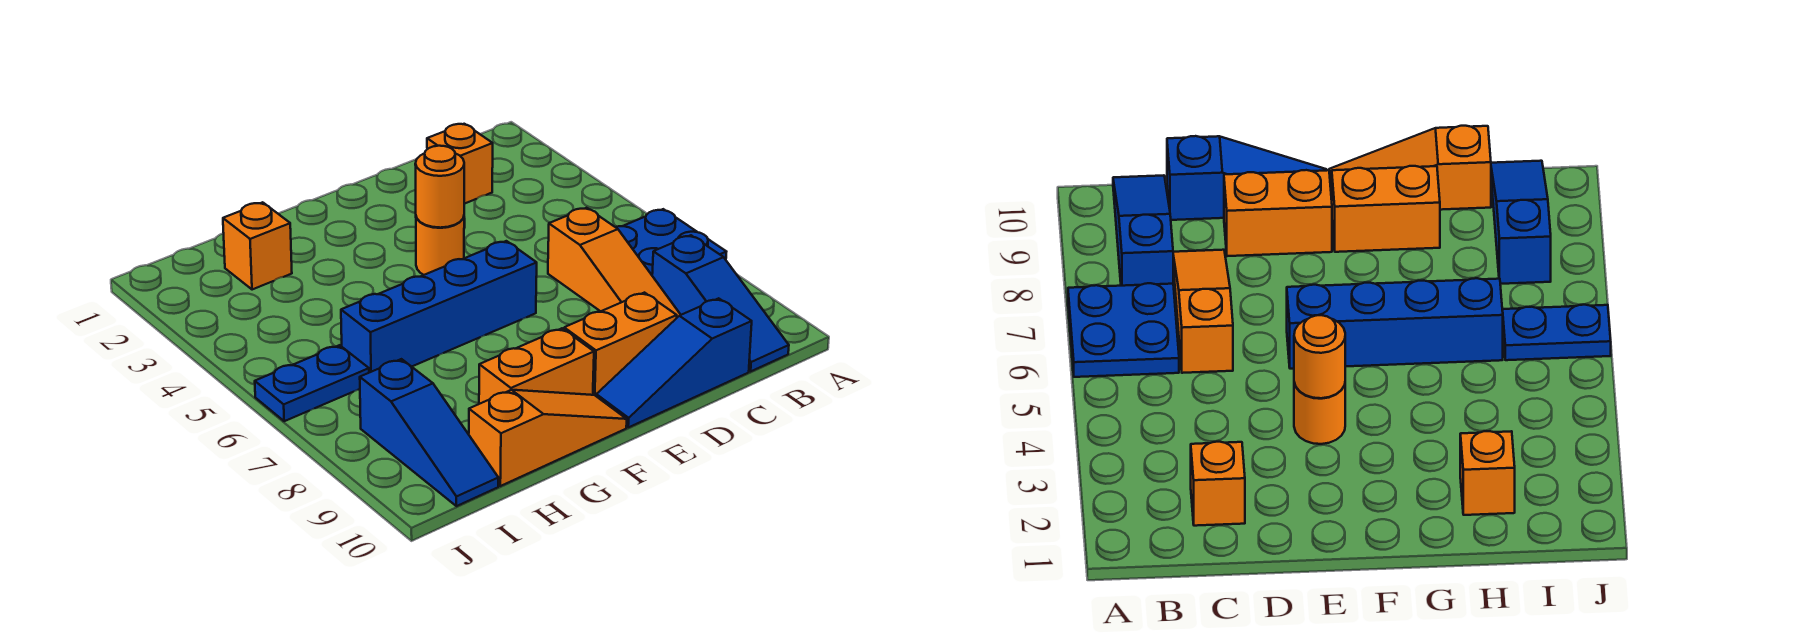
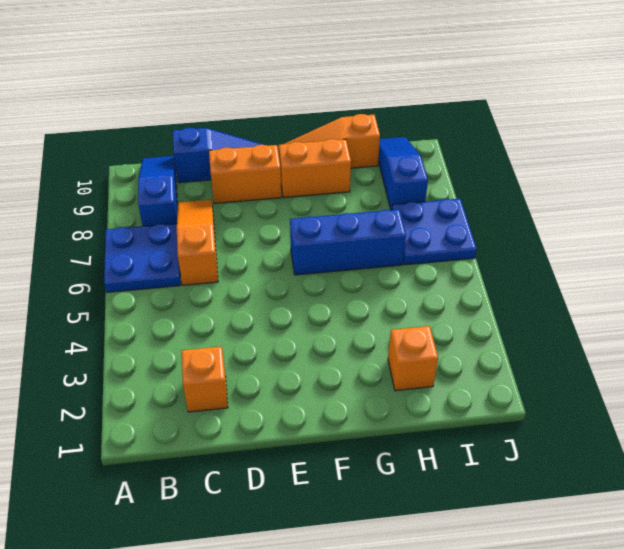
orange round brick E4 level 1 -> none
orange round brick E4 level 2 -> none
blue brick E6:H6 level 1 -> blue brick F6:H6 level 1
blue plate I6:J6 level 1 -> blue plate I6:J7 level 1

